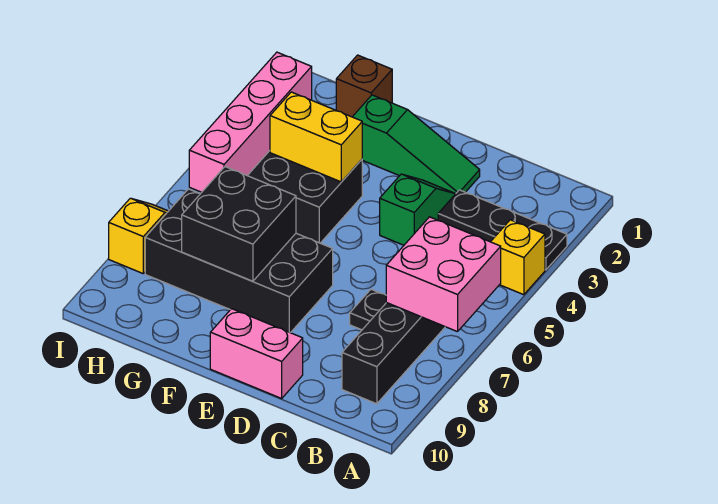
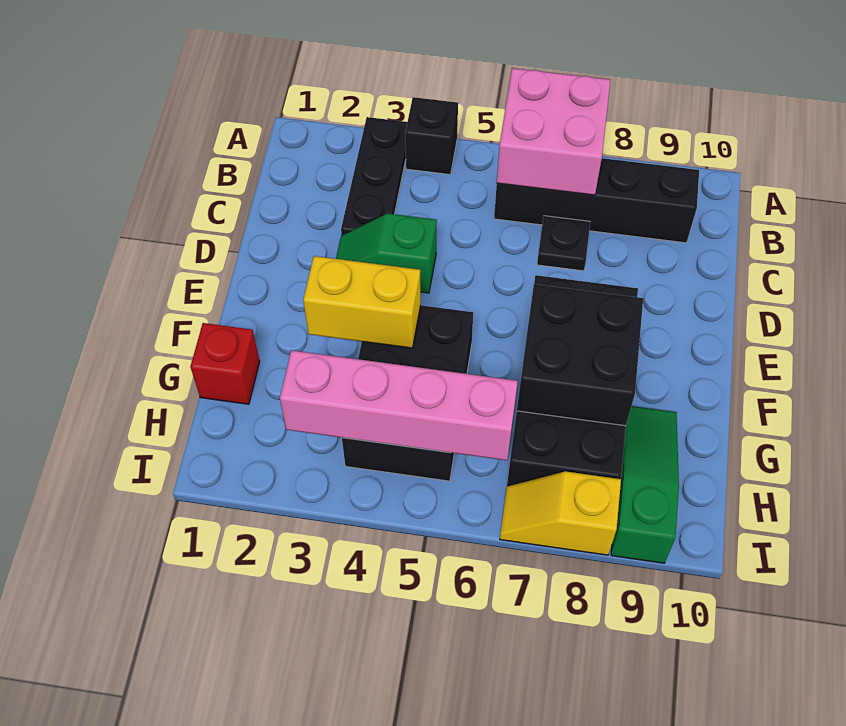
yellow brick A4 level 1 -> black brick A4 level 1
green slope D2:F2 level 1 top F -> green slope G9:I9 level 1 top I
pink brick D10:E10 level 1 -> none
yellow brick F4:G4 level 2 -> yellow brick F3:F4 level 2
brown brick G1 level 1 -> red brick G1 level 1

